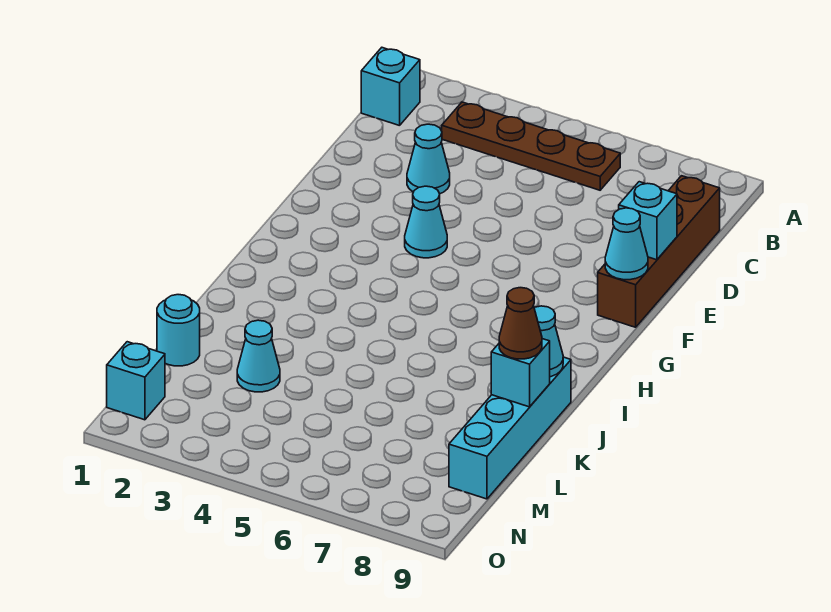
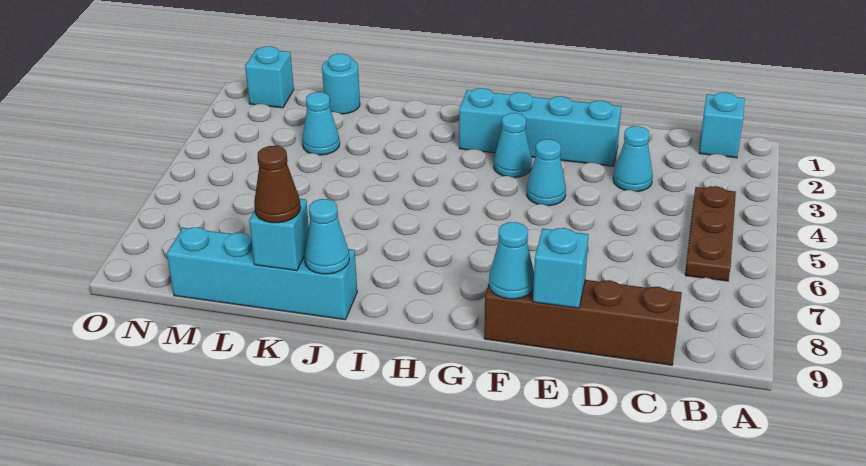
brown plate B3:B6 level 1 -> brown plate B4:B6 level 1
none -> cyan brick E2:H2 level 1
none -> cyan cone G3 level 1

